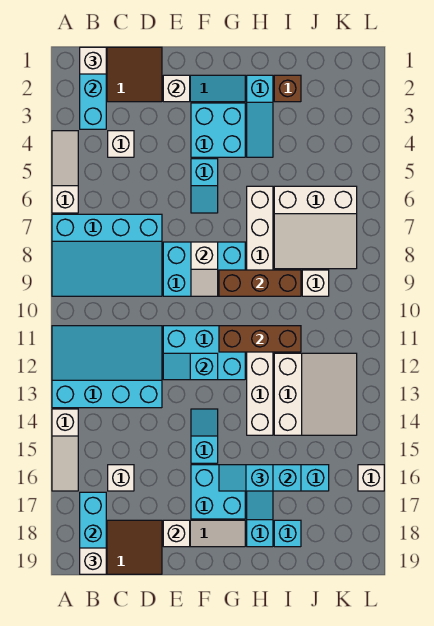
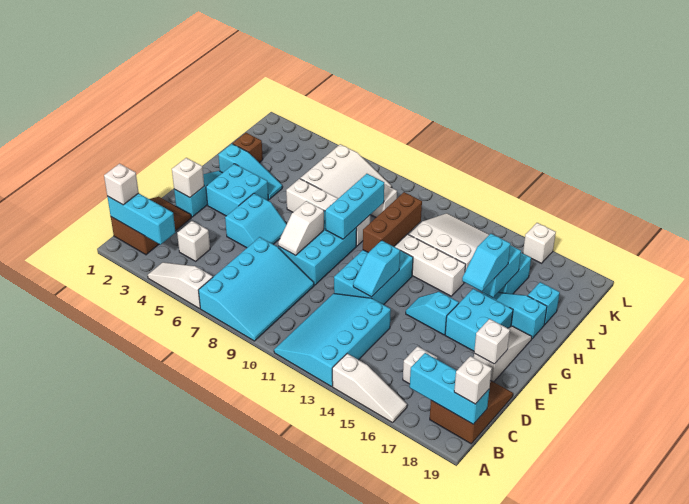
cyan slope F5:F6 level 1 top 5 -> cyan slope E5:F6 level 1 top 5
white slope F8:F9 level 2 top 8 -> white slope E8:F8 level 2 top F
brown brick G9:I9 level 2 -> cyan brick G9:I9 level 2

